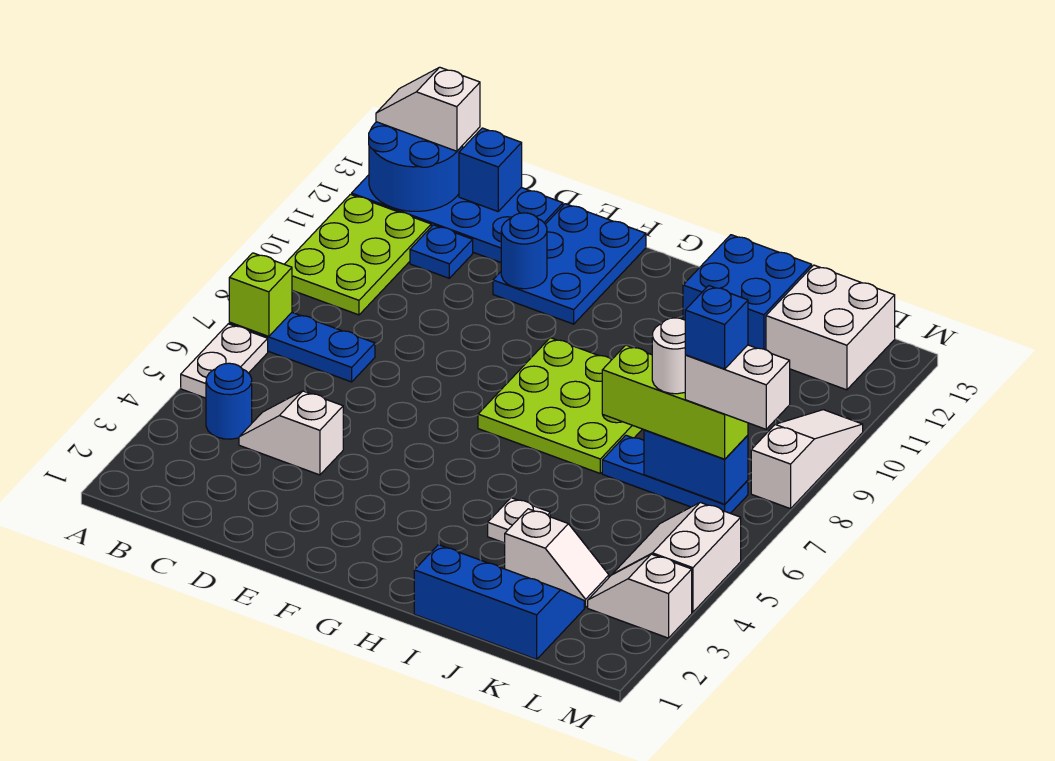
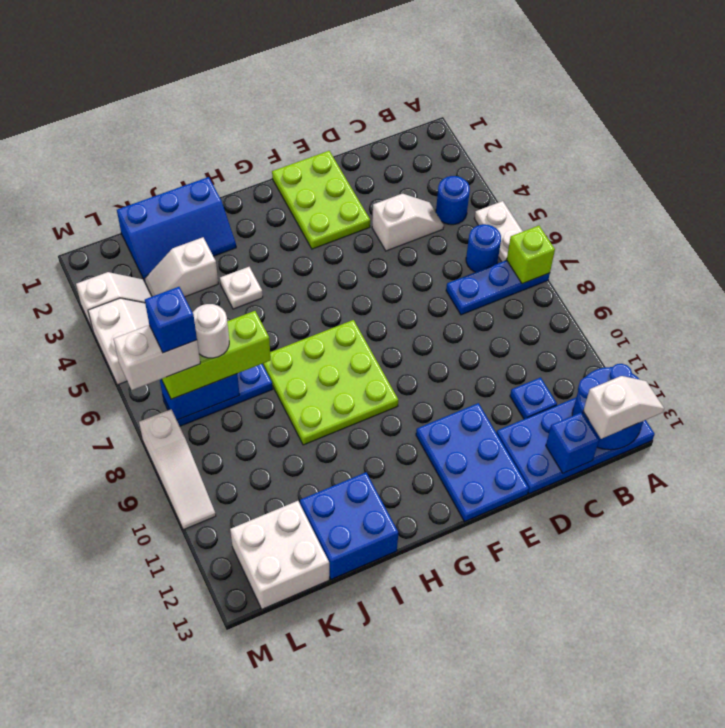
lime plate A9:B11 level 1 -> lime plate E1:F3 level 1
blue round brick E11 level 2 -> blue round brick B6 level 1

